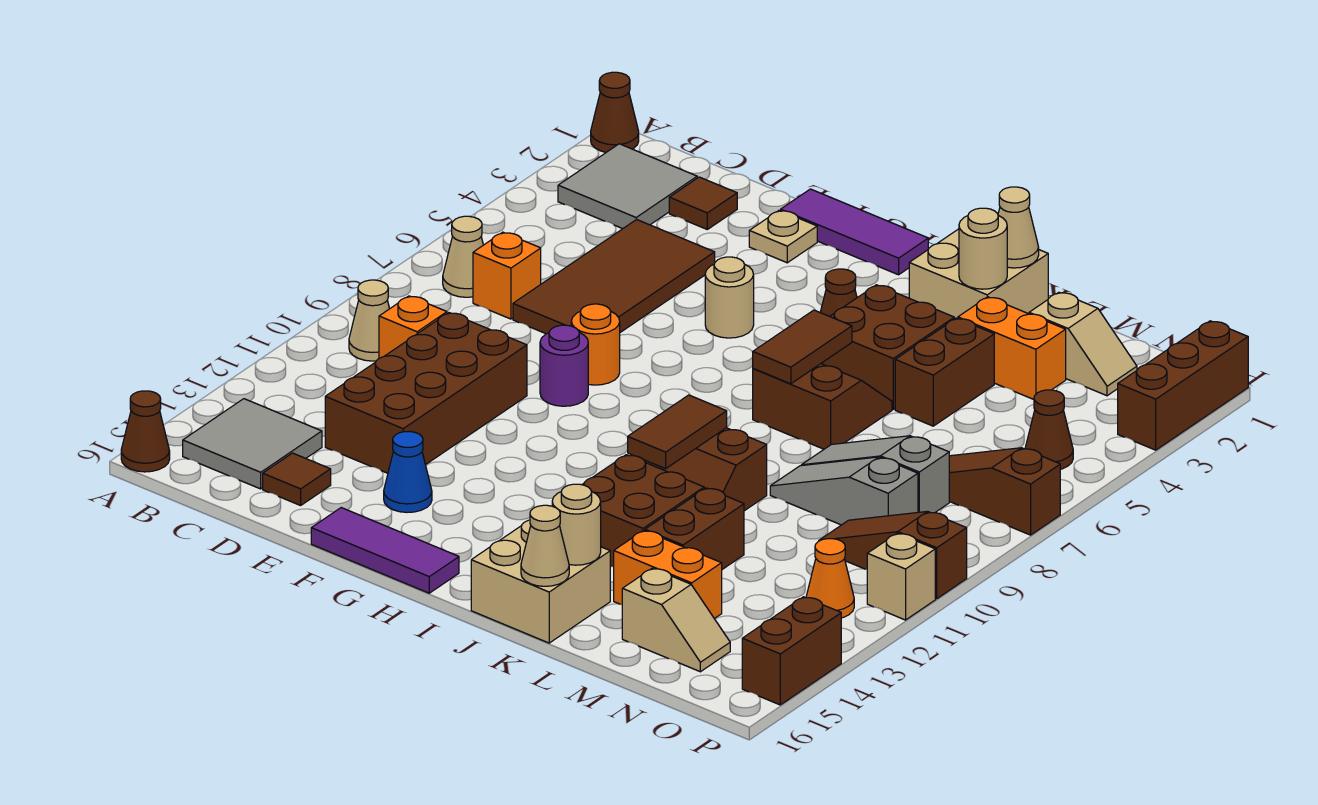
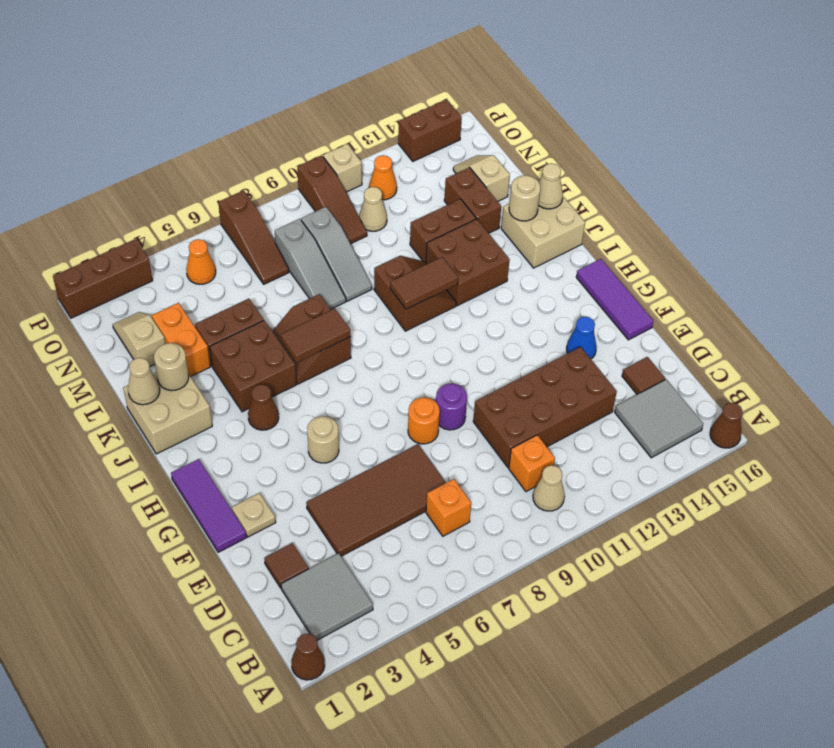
tan cone B7 level 1 -> tan cone N11 level 1
orange brick L14:M14 level 1 -> brown brick L14:M14 level 1
brown cone O5 level 1 -> orange cone O5 level 1

